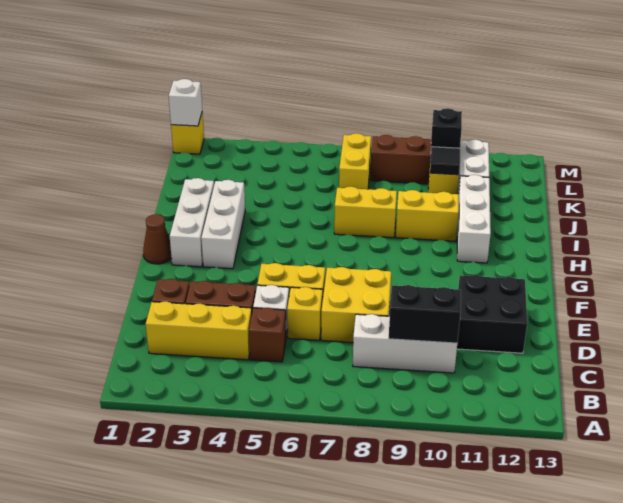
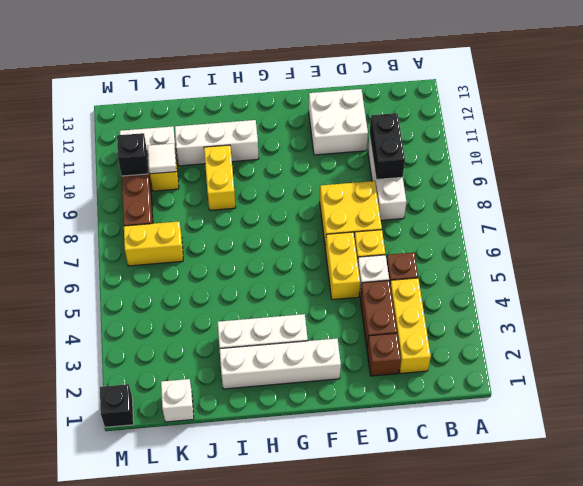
black brick D11:E12 level 1 -> white brick D11:E12 level 1
brown cone G1 level 1 -> none
white brick G2:I2 level 1 -> white brick F2:I2 level 1
yellow brick I7:I8 level 1 -> none
black tile K10 level 2 -> white tile K10 level 2
yellow brick M1 level 1 -> black brick M1 level 1
white brick M1 level 2 -> white brick K1 level 1

